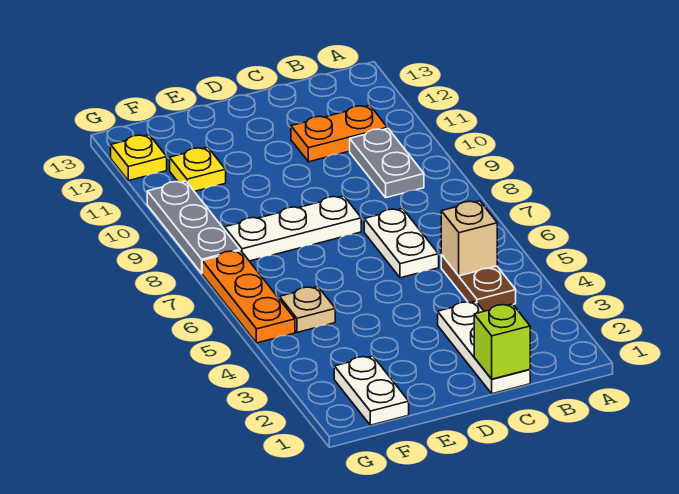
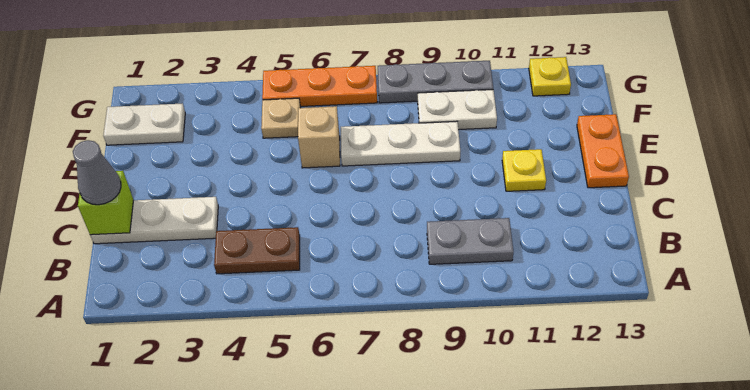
tan brick B5 level 2 -> tan brick E6 level 1
orange plate B11:C11 level 1 -> orange plate D13:E13 level 1
none -> grey cone C1 level 3
white plate C6:C7 level 1 -> white plate F9:F10 level 1
white plate D8:F8 level 1 -> white plate E7:E9 level 1
yellow plate F11 level 1 -> yellow plate D11 level 1

